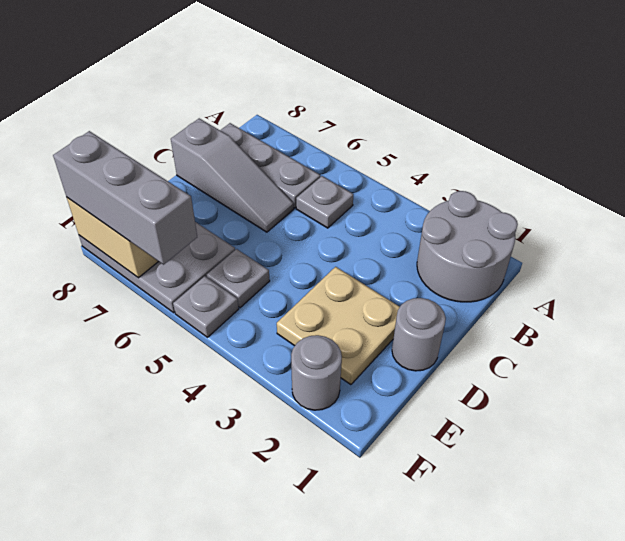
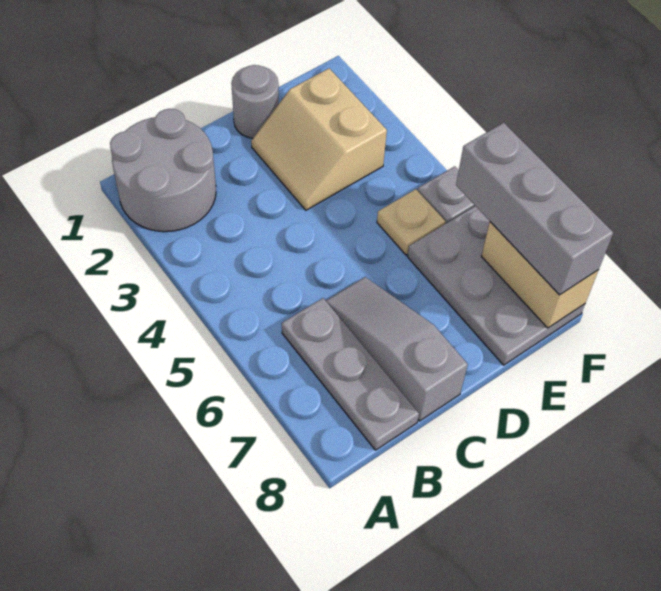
grey plate B5 level 1 -> none
tan plate D2:E3 level 1 -> tan slope D2:E3 level 1 top E
grey plate E5 level 1 -> tan plate E5 level 1
grey round brick F2 level 1 -> none

